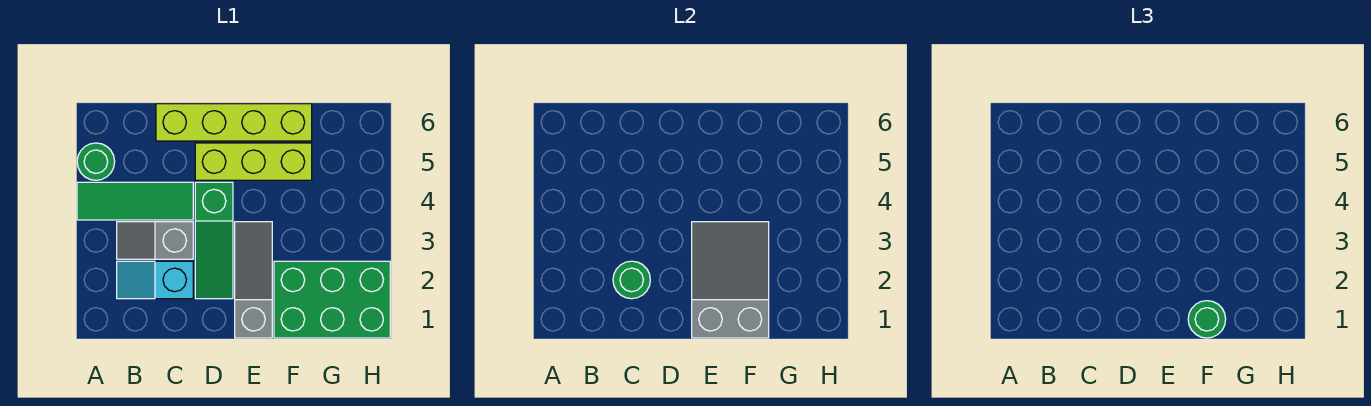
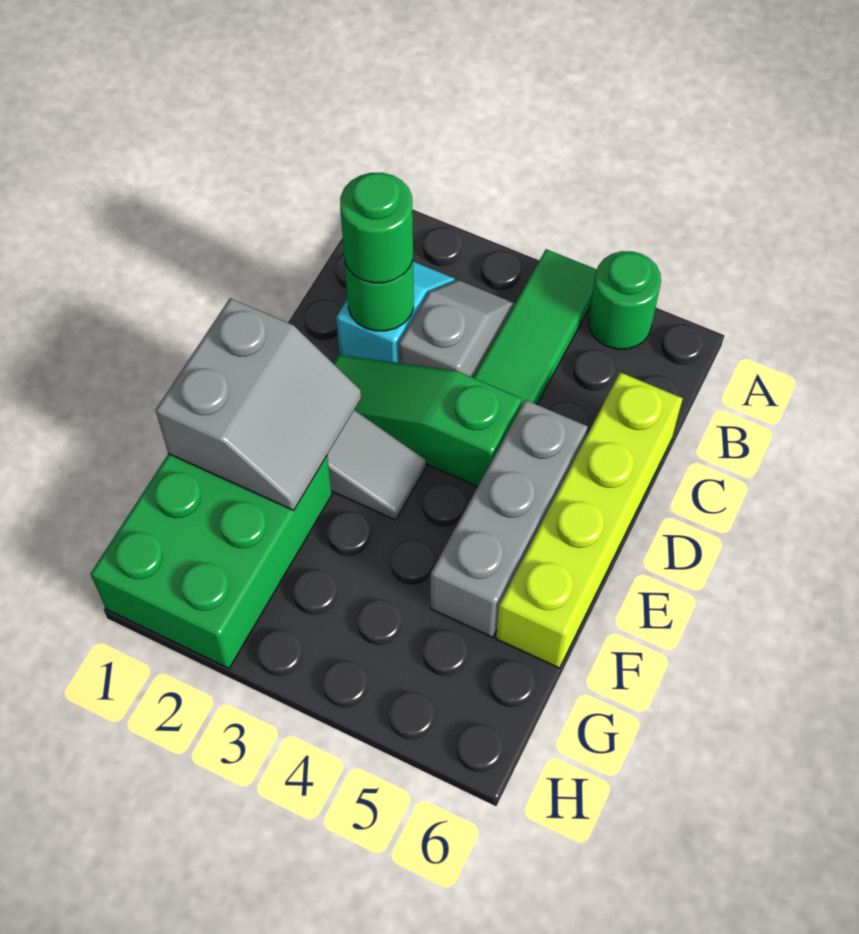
lime brick D5:F5 level 1 -> grey brick D5:F5 level 1
grey slope E1:F3 level 2 top 1 -> grey slope E1:F2 level 2 top 1
green round brick F1 level 3 -> green round brick C2 level 3

